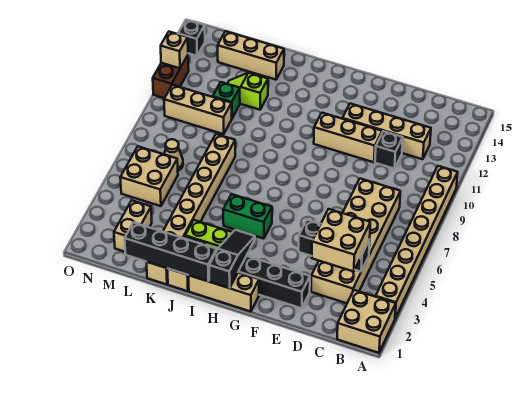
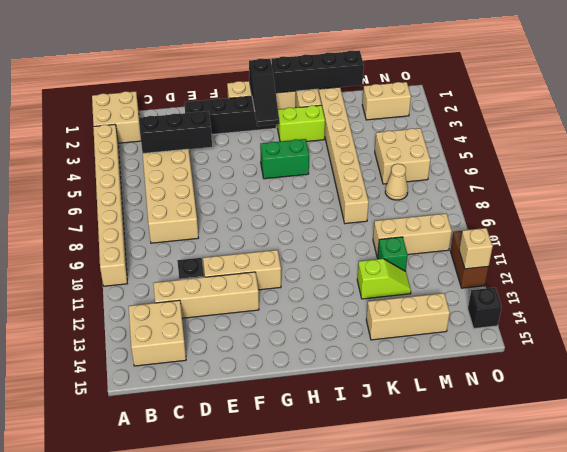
tan brick C3:D4 level 3 -> tan brick B13:C14 level 1
tan brick M2:M3 level 1 -> tan brick M2:N2 level 1

